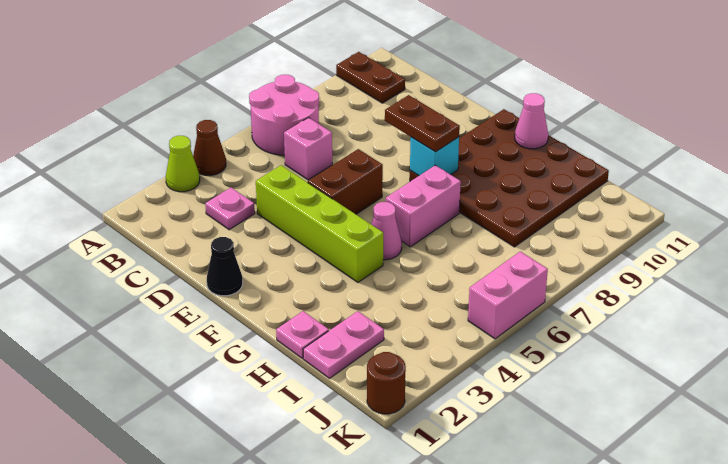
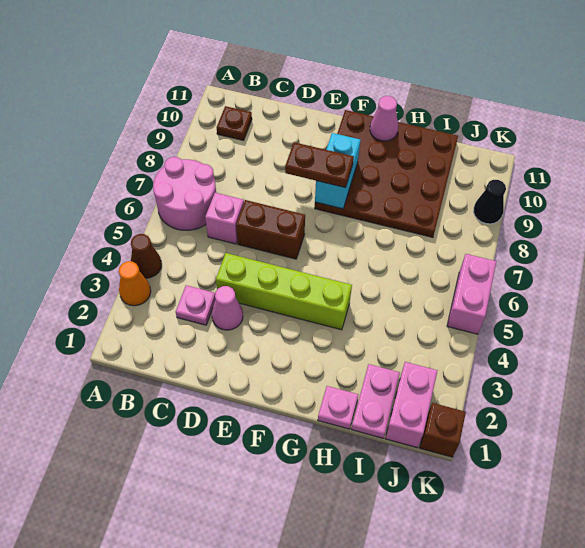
lime cone A3 level 1 -> orange cone A3 level 1
brown plate A10:B10 level 1 -> brown plate B10 level 1
black cone E1 level 1 -> black cone K9 level 1
brown brick E5:E6 level 1 -> brown brick D6:E6 level 1
cyan brick F8 level 2 -> cyan brick F8:F9 level 2
pink cone G5 level 1 -> pink cone D3 level 1
pink brick G6:G7 level 1 -> pink brick J1:J2 level 1
brown round brick K1 level 1 -> brown brick K1 level 1

